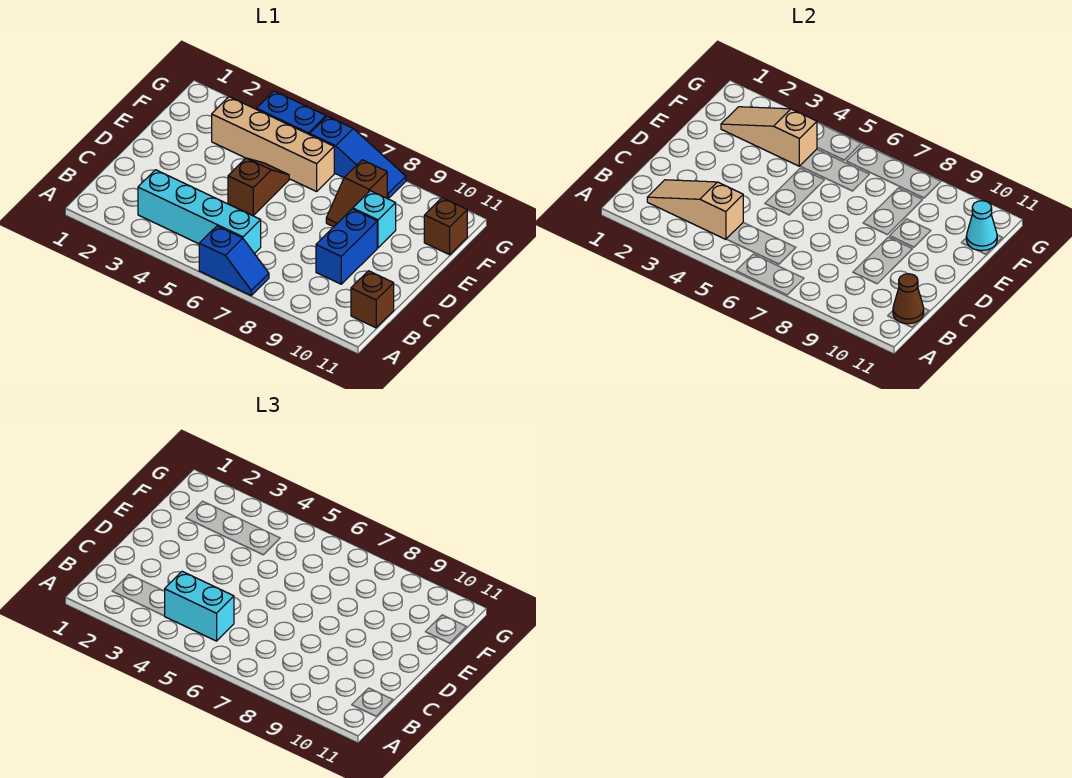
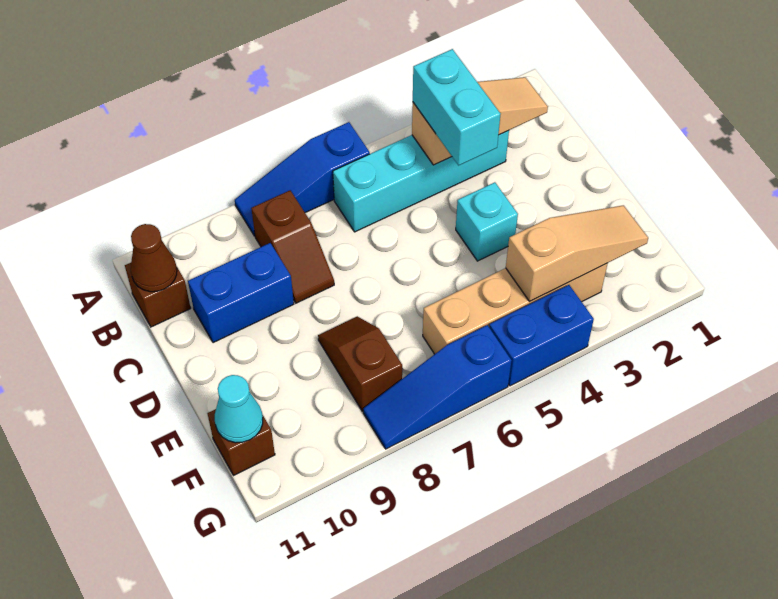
blue slope A6:A7 level 1 top 6 -> blue slope A6:A8 level 1 top 6
cyan brick B4:B5 level 3 -> cyan brick B4:C4 level 3
blue brick C9:D9 level 1 -> blue brick C9:C10 level 1
brown slope D5:E5 level 1 top D -> brown slope B8:C8 level 1 top B
cyan brick E9 level 1 -> cyan brick D4 level 1

